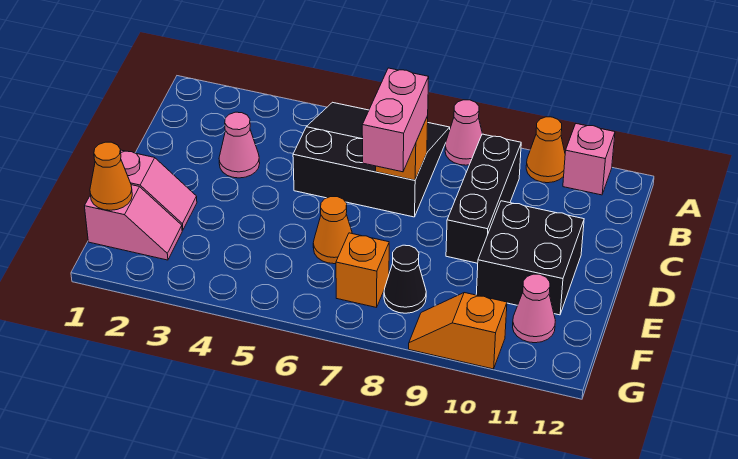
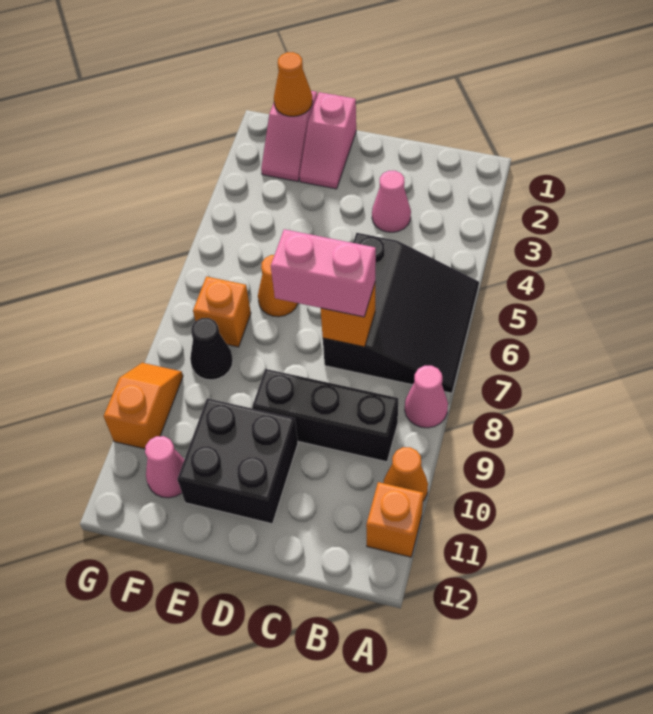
pink brick A11 level 1 -> orange brick A11 level 1

